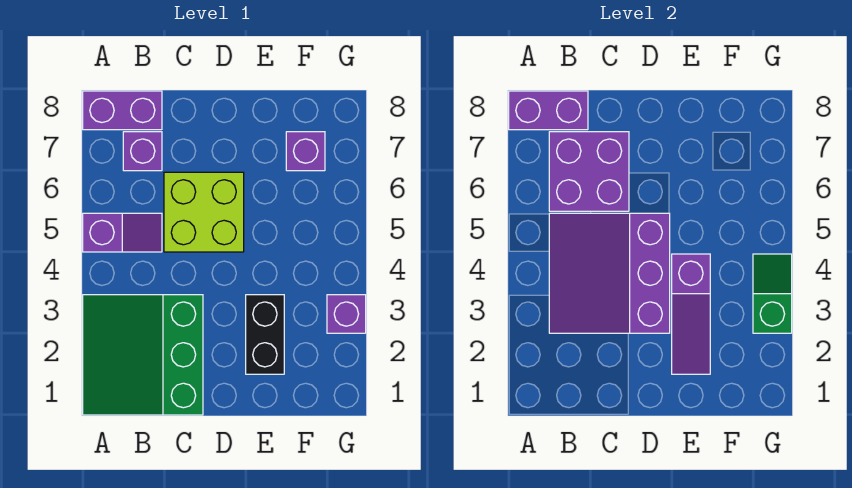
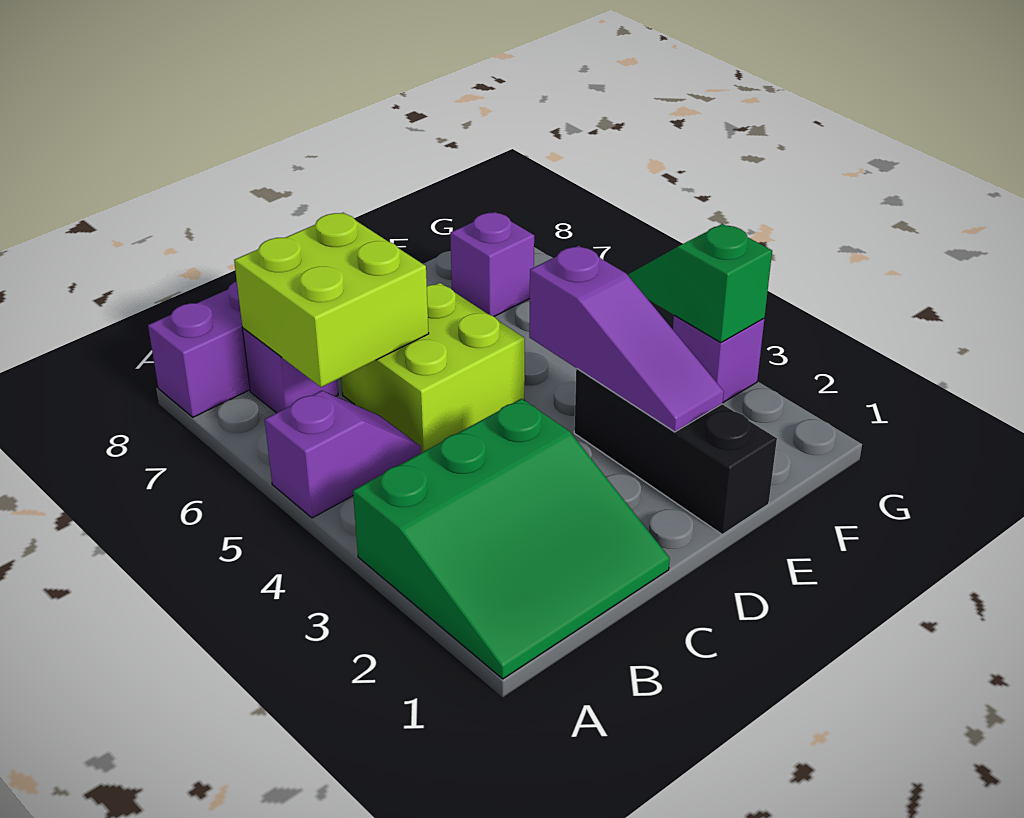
green slope A1:C3 level 1 top C -> green slope A1:C3 level 1 top 3
purple brick A8:B8 level 2 -> none
purple slope B3:D5 level 2 top D -> none
purple brick B6:C7 level 2 -> lime brick B6:C7 level 2
black brick E2:E3 level 1 -> black brick E1:E3 level 1

